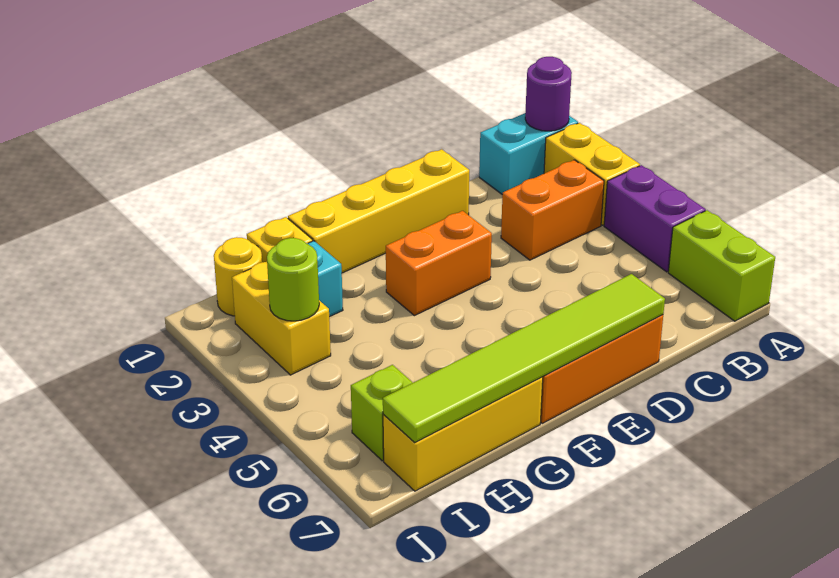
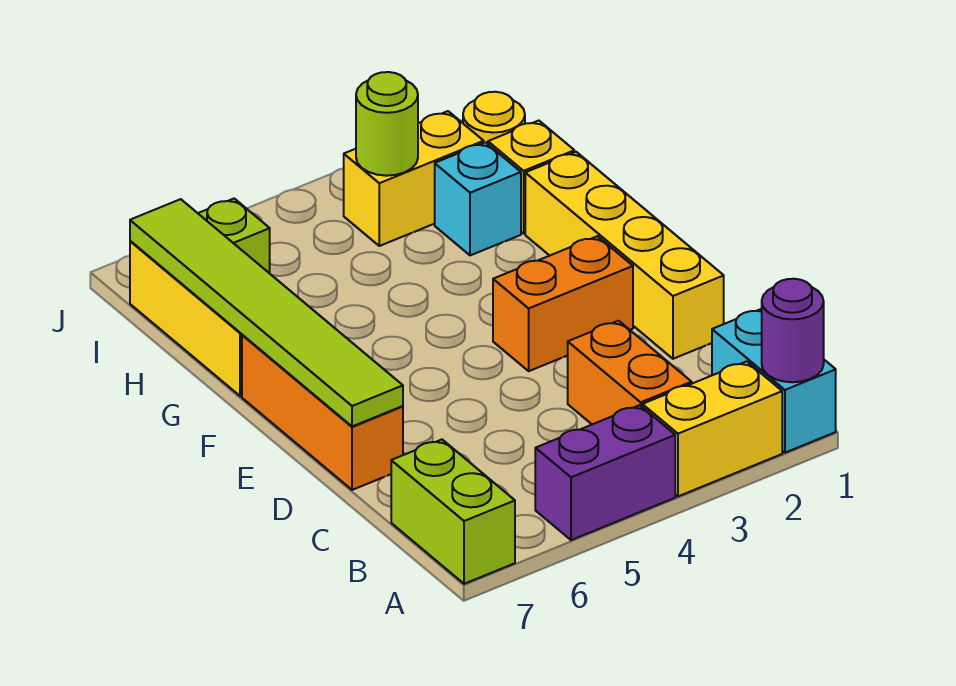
lime brick A6:A7 level 1 -> lime brick A7:B7 level 1
orange brick E3:F3 level 1 -> orange brick E2:E3 level 1

